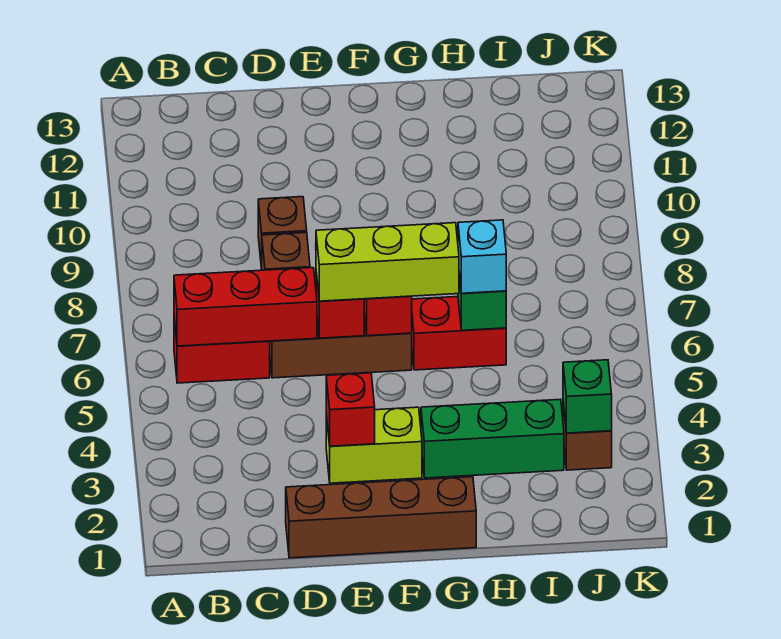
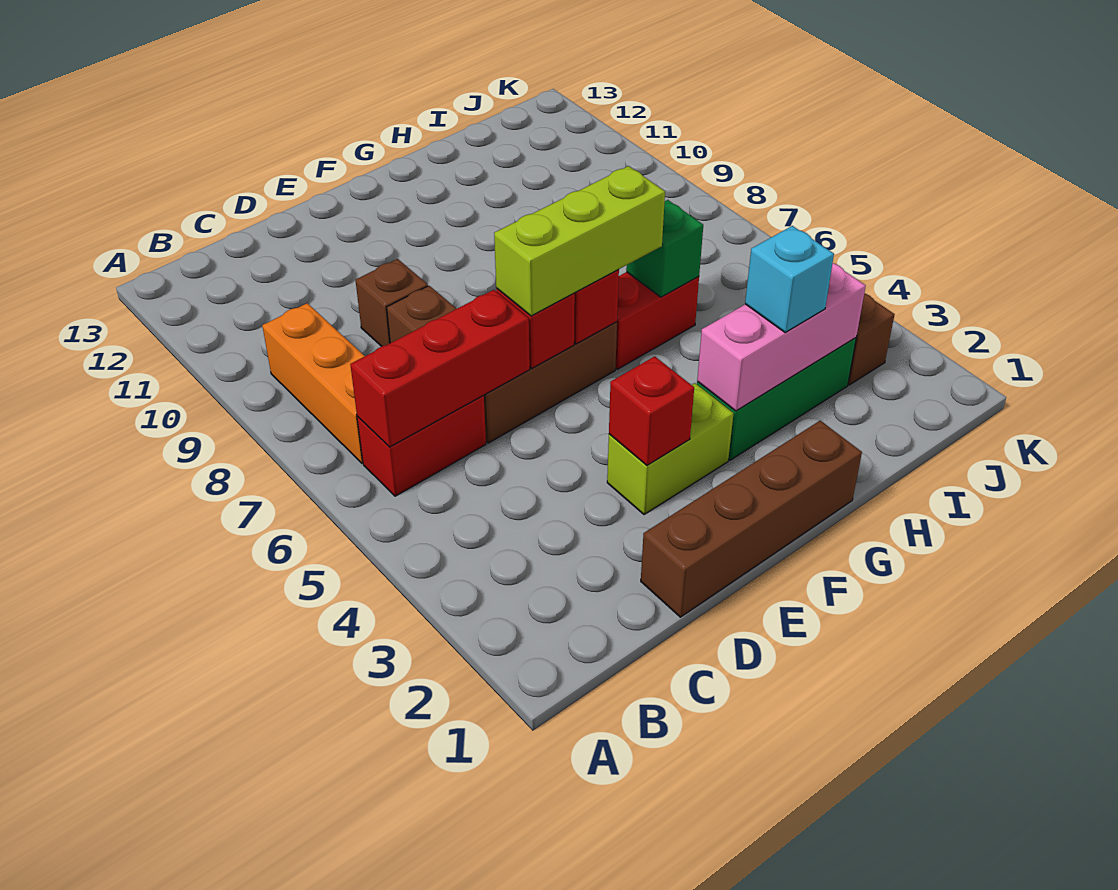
none -> orange brick B7:B9 level 1
none -> pink brick G3:I3 level 2
cyan brick H6 level 3 -> cyan brick H3 level 3
green brick J3 level 2 -> none

